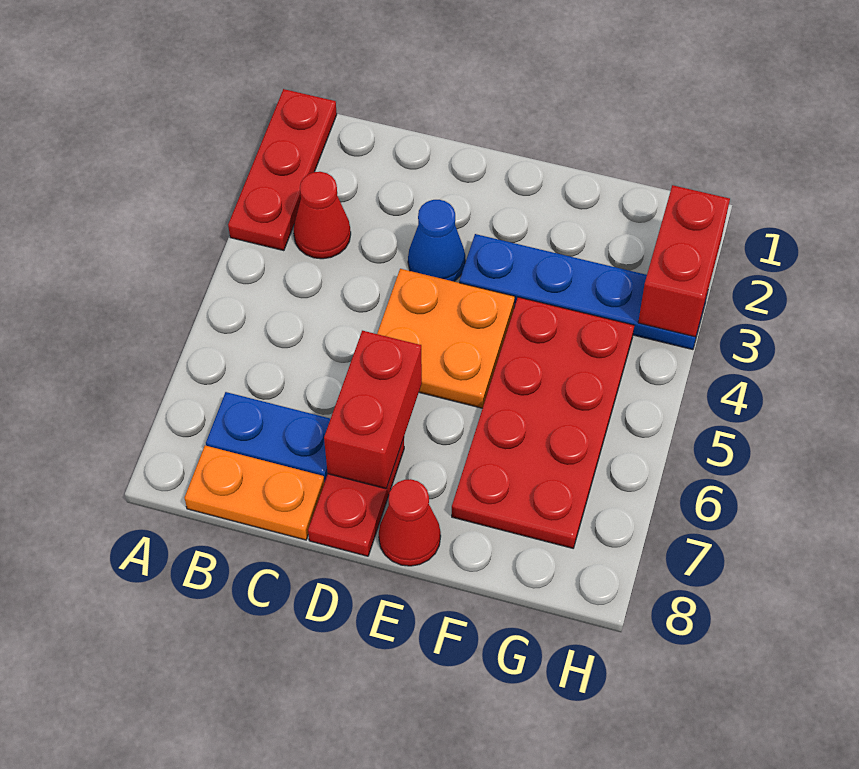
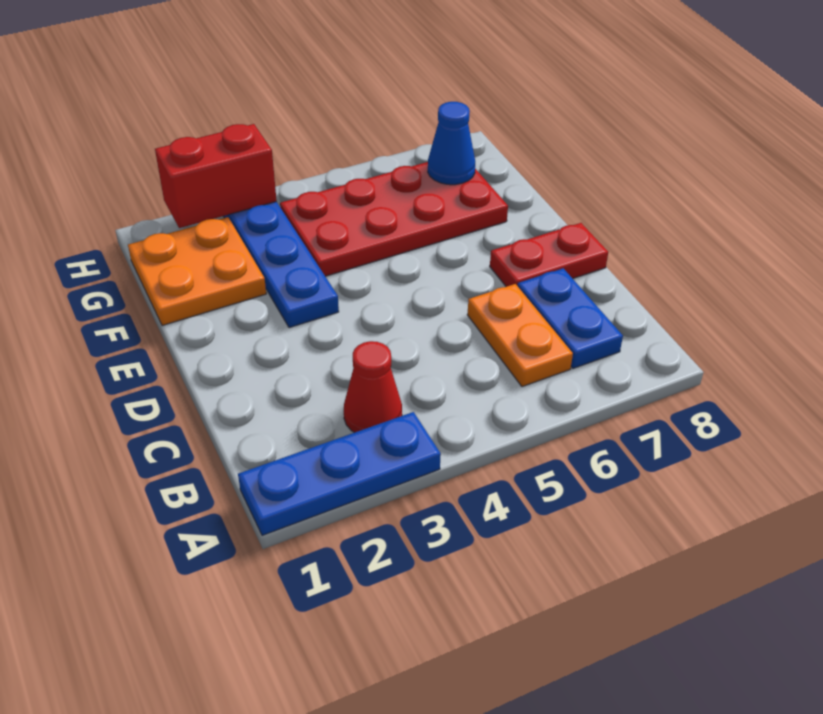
red plate A1:A3 level 1 -> blue plate A1:A3 level 1
orange plate B8:C8 level 1 -> orange plate B6:C6 level 1
blue cone D3 level 1 -> blue cone G7 level 2
orange plate D4:E5 level 1 -> orange plate F1:G2 level 1
red brick D6:D7 level 2 -> none
red cone E8 level 1 -> none

